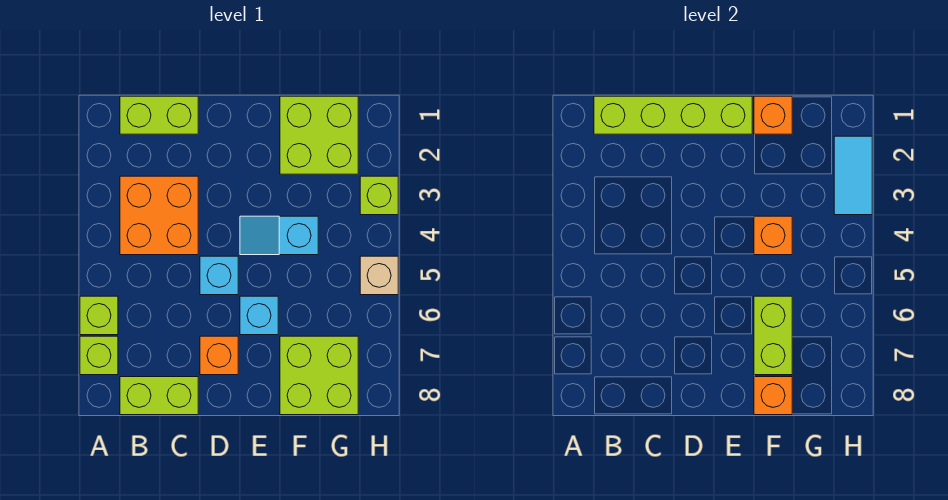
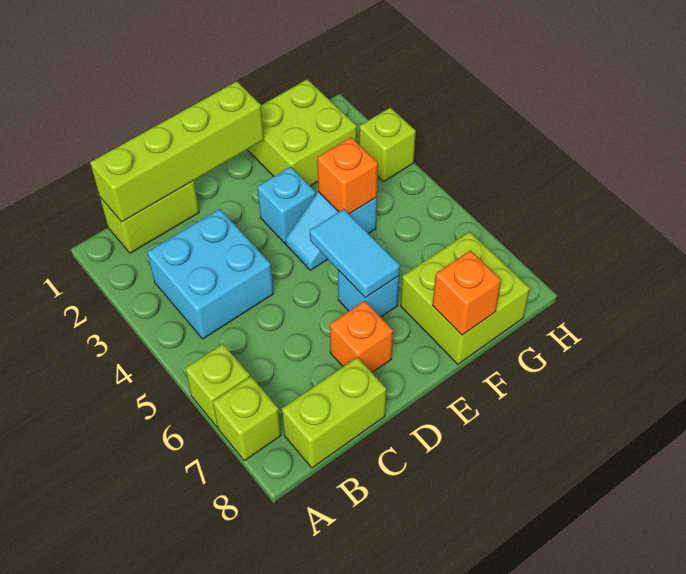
orange brick B3:C4 level 1 -> cyan brick B3:C4 level 1
cyan brick D5 level 1 -> cyan brick E3 level 1
orange brick F1 level 2 -> none
lime brick F6:F7 level 2 -> none
cyan tile H2:H3 level 2 -> cyan tile E5:E6 level 2
tan brick H5 level 1 -> none

